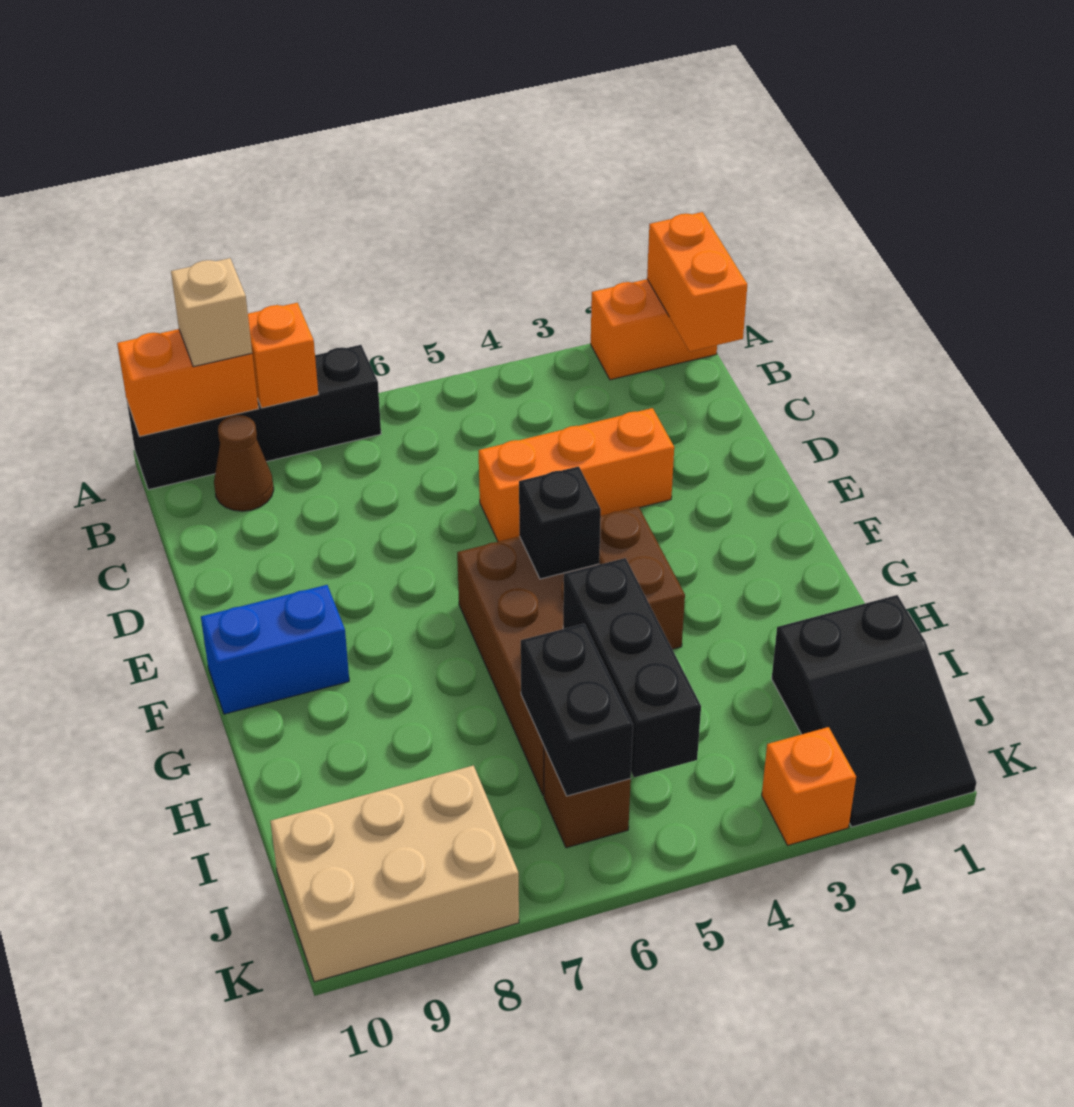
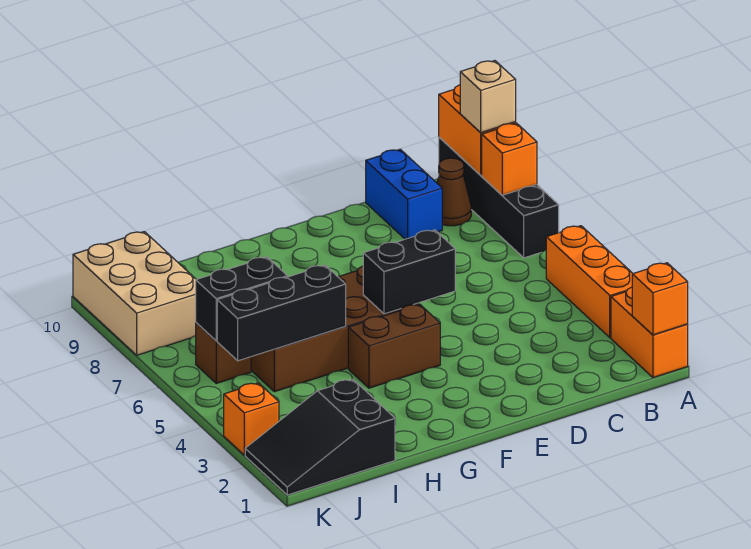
orange brick A1:B1 level 2 -> orange brick A1 level 2
orange brick D3:D5 level 1 -> orange brick A3:A5 level 1
black brick F5 level 2 -> black brick E5:F5 level 2
blue brick F9:F10 level 1 -> blue brick C9:C10 level 1

